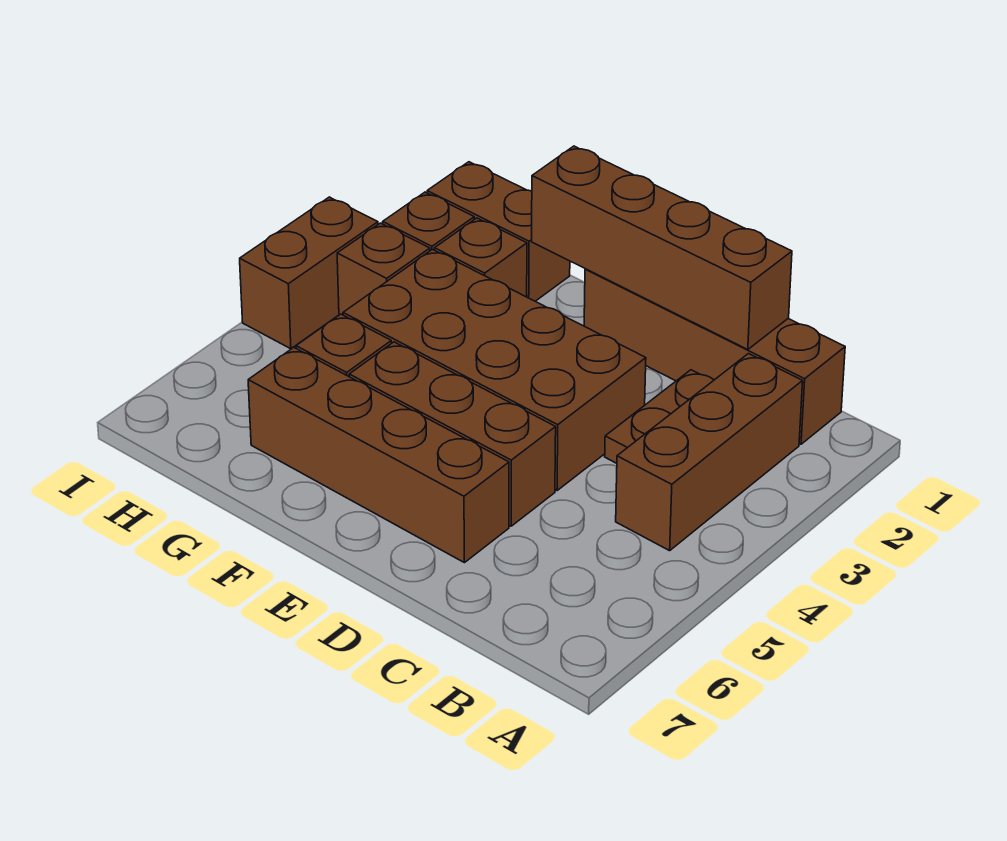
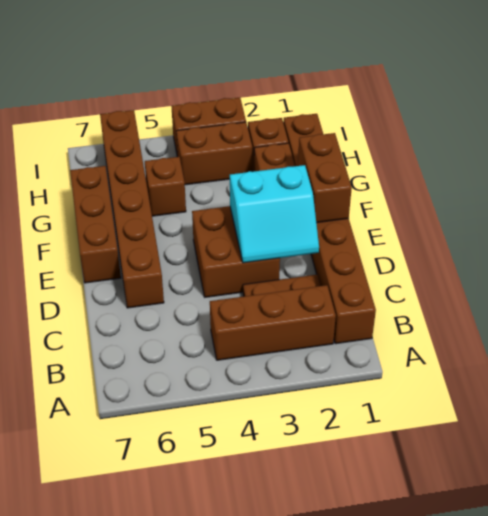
brown brick C1:F1 level 2 -> brown brick E1:F1 level 2
none -> cyan slope D2:E3 level 2 top E
brown brick D3:G4 level 1 -> brown brick D3:E4 level 1
brown brick D5:F5 level 1 -> brown brick E7:G7 level 1
brown brick D6:G6 level 1 -> brown brick D6:I6 level 1
brown brick H3 level 1 -> brown brick H3:H4 level 1

